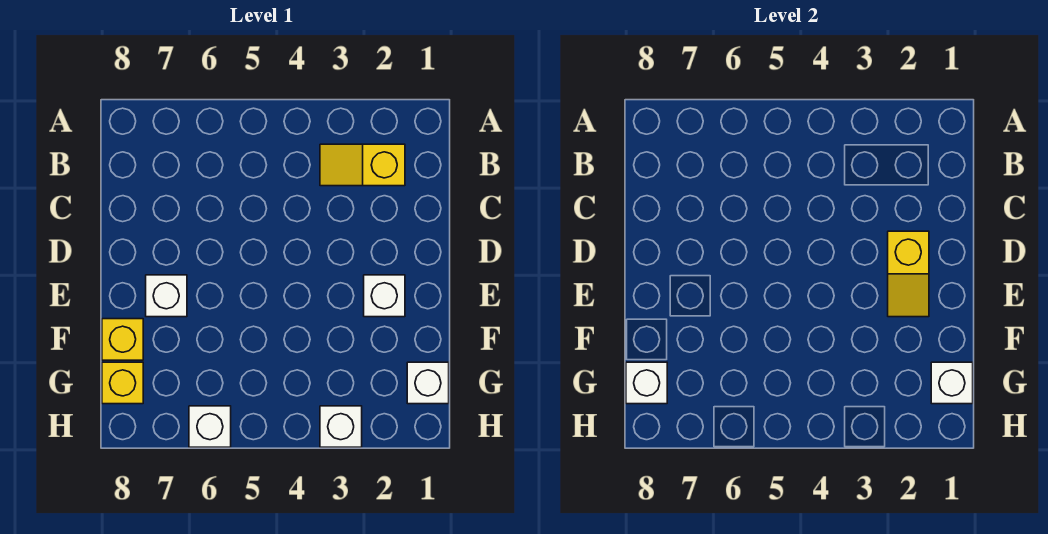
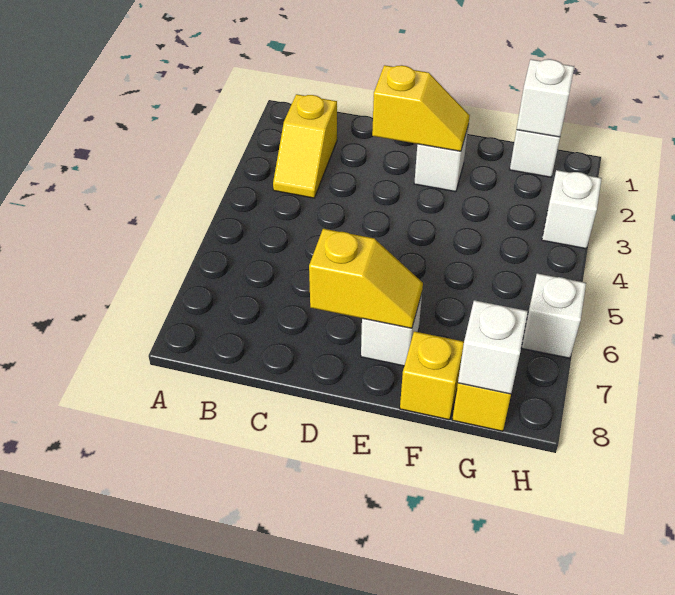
none -> yellow slope D7:E7 level 2 top D

